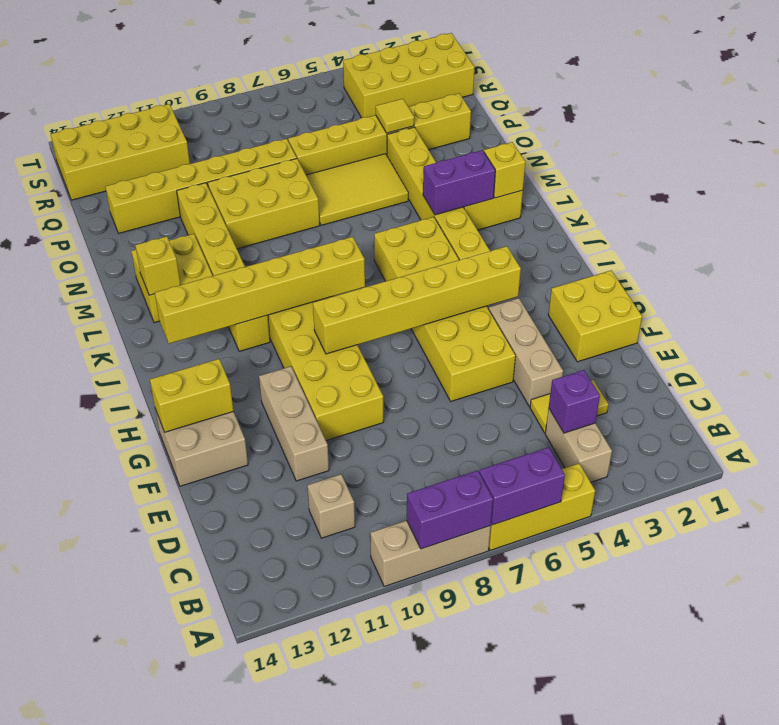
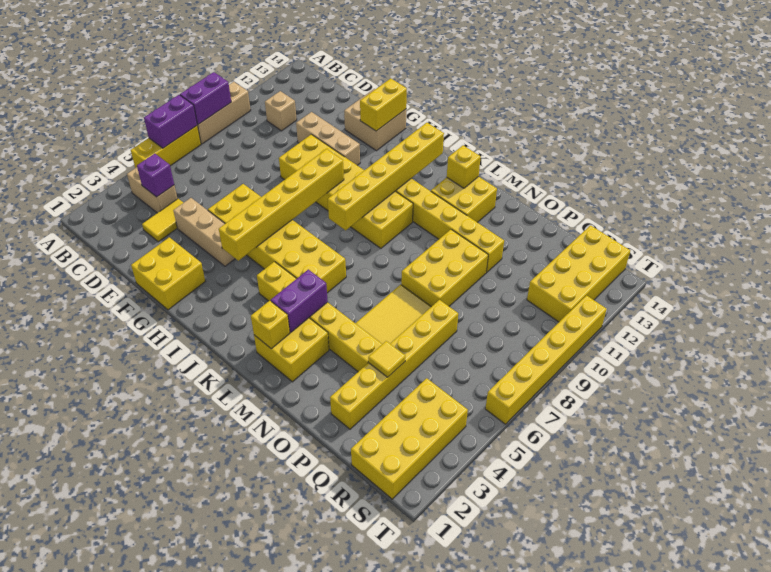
yellow brick P8:P13 level 1 -> yellow brick T6:T11 level 1

